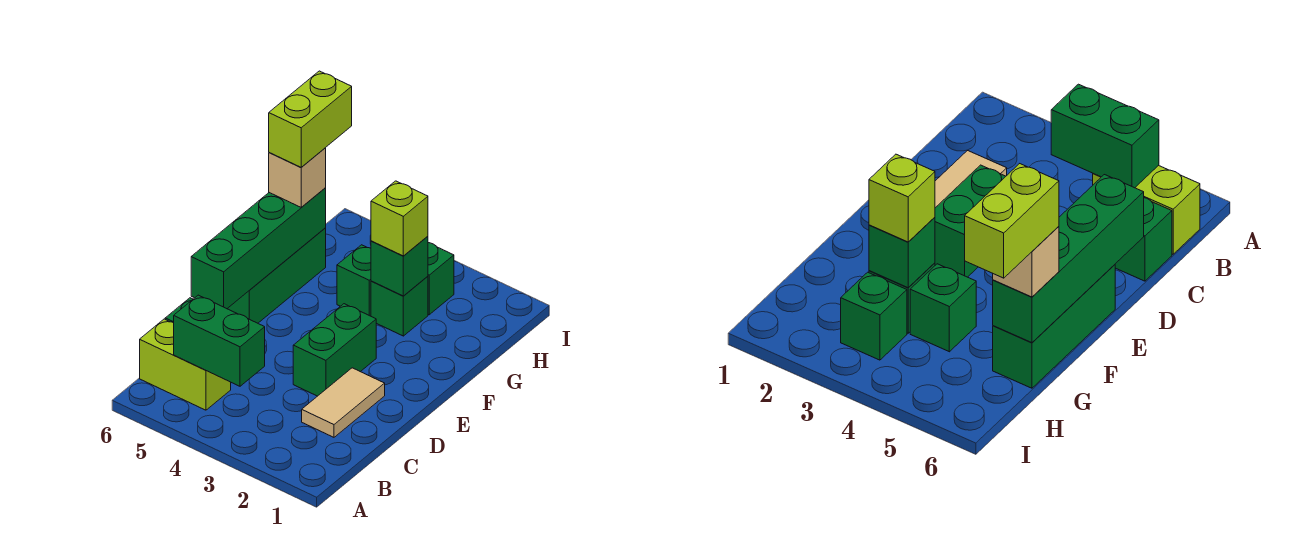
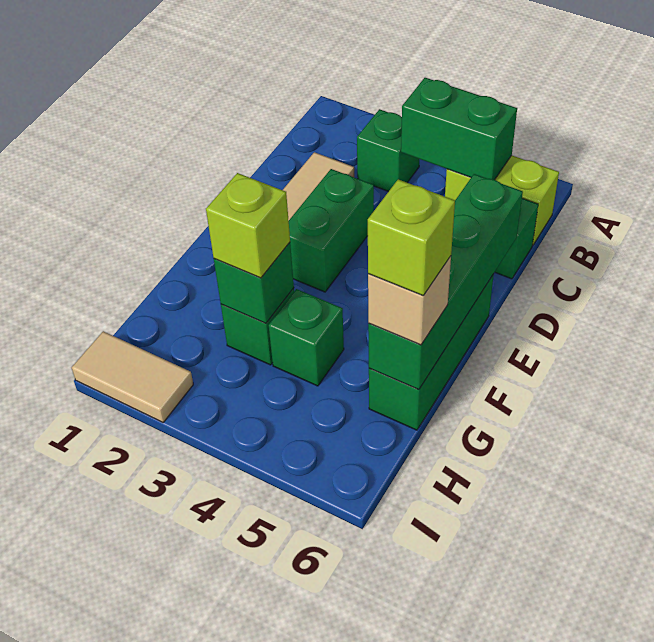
lime brick G6:H6 level 4 -> lime brick G6 level 4
green brick H3 level 1 -> green brick B3 level 1
none -> tan tile I1:I2 level 1

